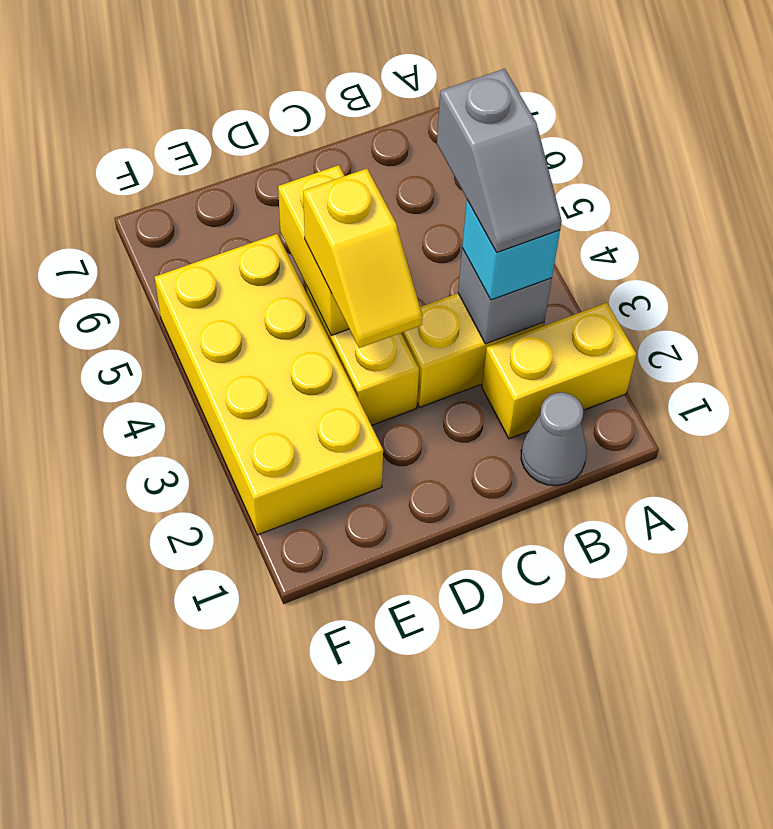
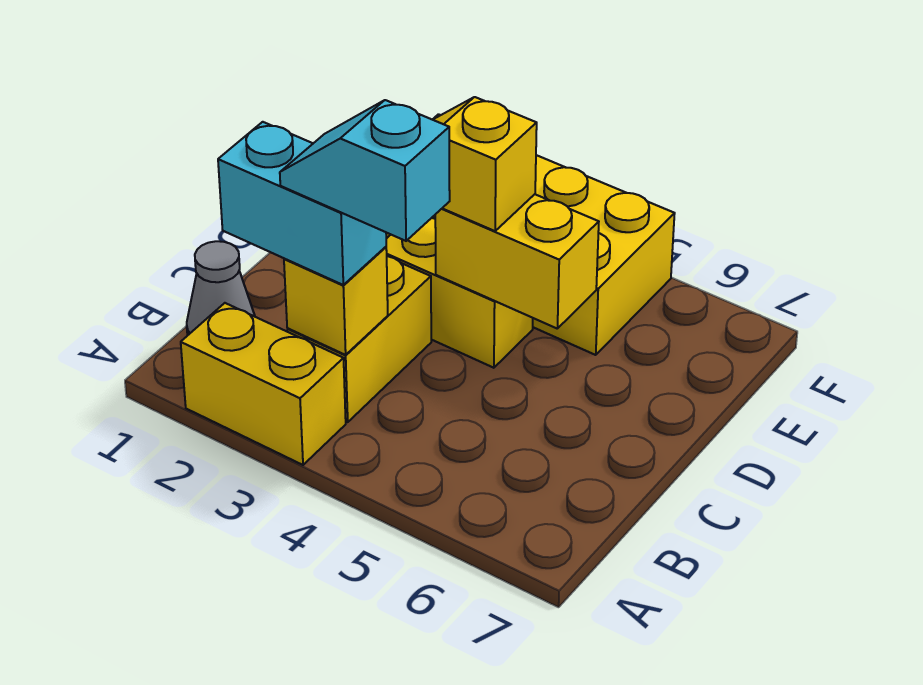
yellow brick A2:B2 level 1 -> yellow brick A2:A3 level 1
grey brick B3 level 2 -> yellow brick B3 level 2
cyan brick B3 level 3 -> cyan brick B2:B3 level 3
grey slope B3:B4 level 4 top 4 -> cyan slope B3:B4 level 4 top 4

